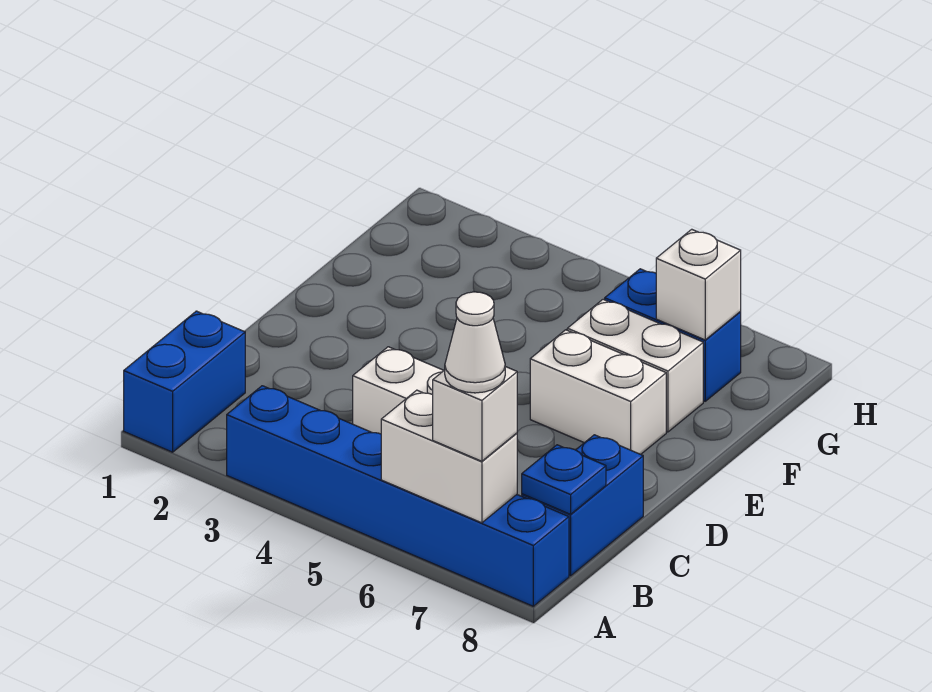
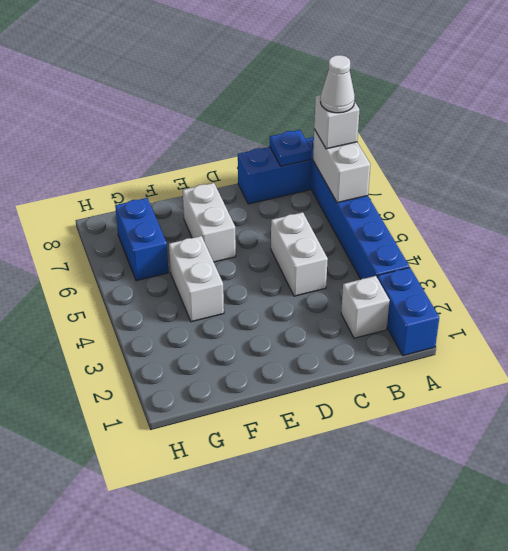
blue brick A1:B1 level 1 -> blue brick A1:A2 level 1
white brick F6:F7 level 1 -> white brick F4:F5 level 1
white brick G7 level 2 -> white brick B2 level 1

